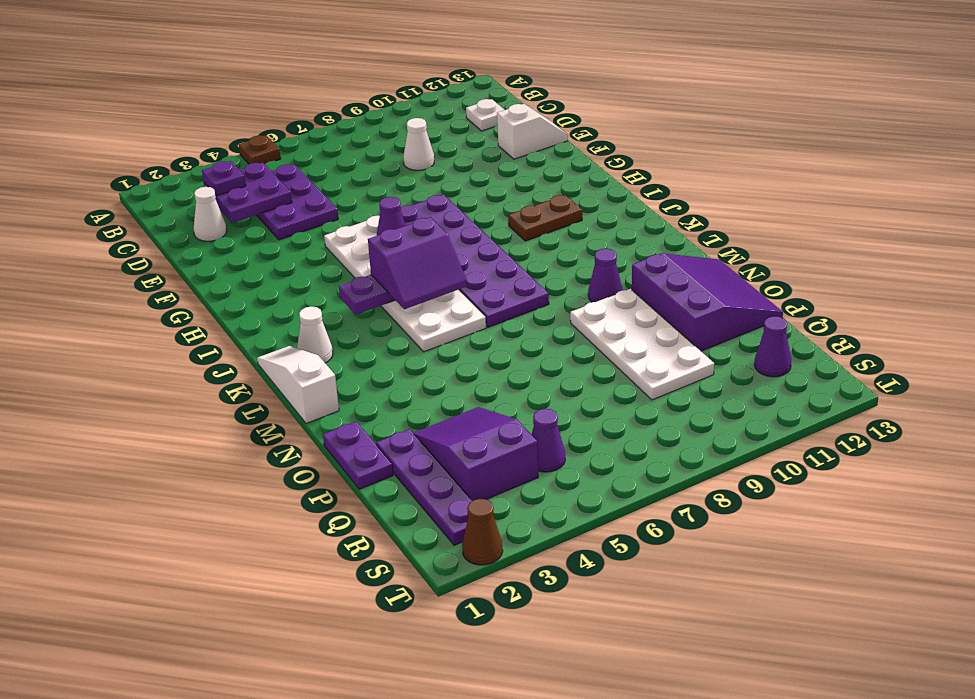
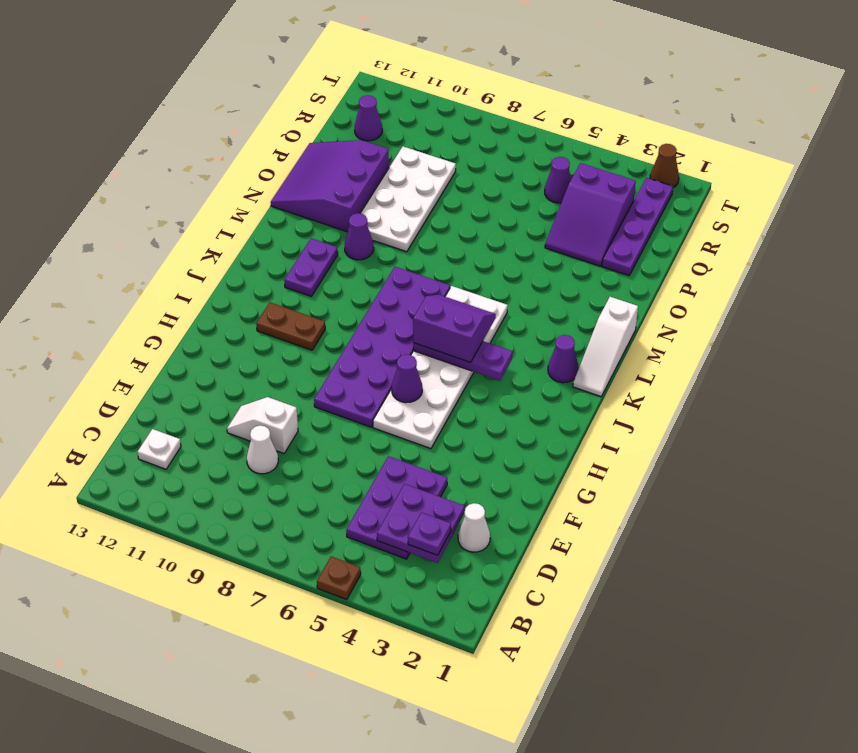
white slope E12:E13 level 1 top 12 -> white slope E9:E10 level 1 top 9
white cone K2 level 1 -> purple cone K2 level 1
purple plate O1:P1 level 1 -> purple plate K11:L11 level 1

